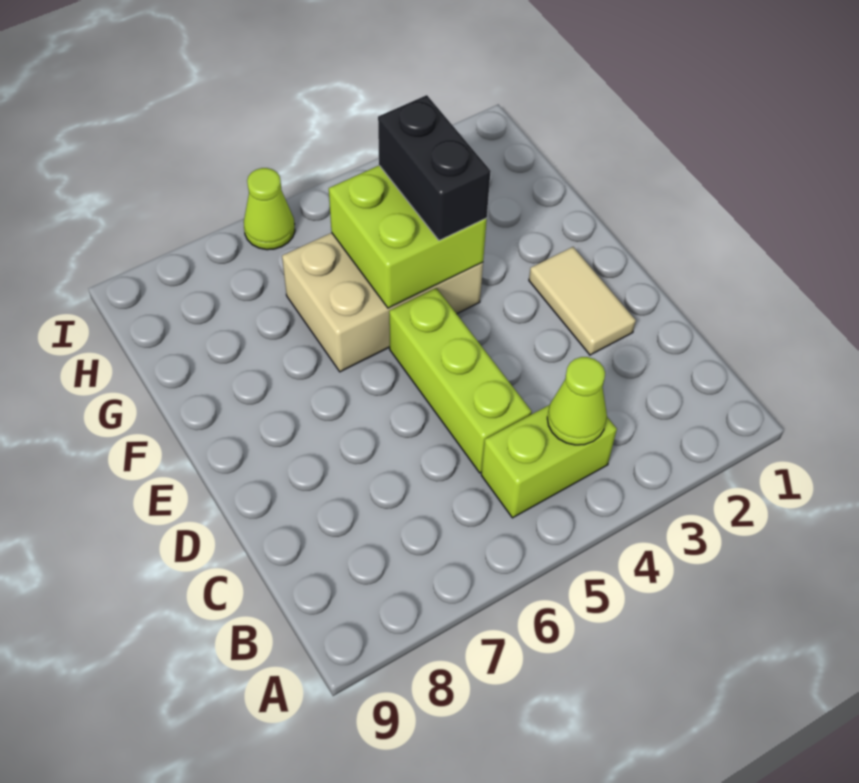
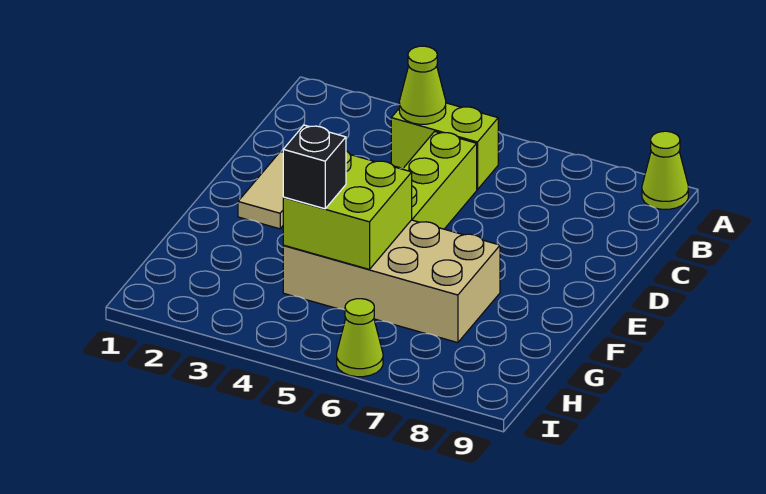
none -> lime cone A9 level 1
tan brick F4:G6 level 1 -> tan brick F4:G7 level 1
black brick F4:G4 level 3 -> black brick G4 level 3

